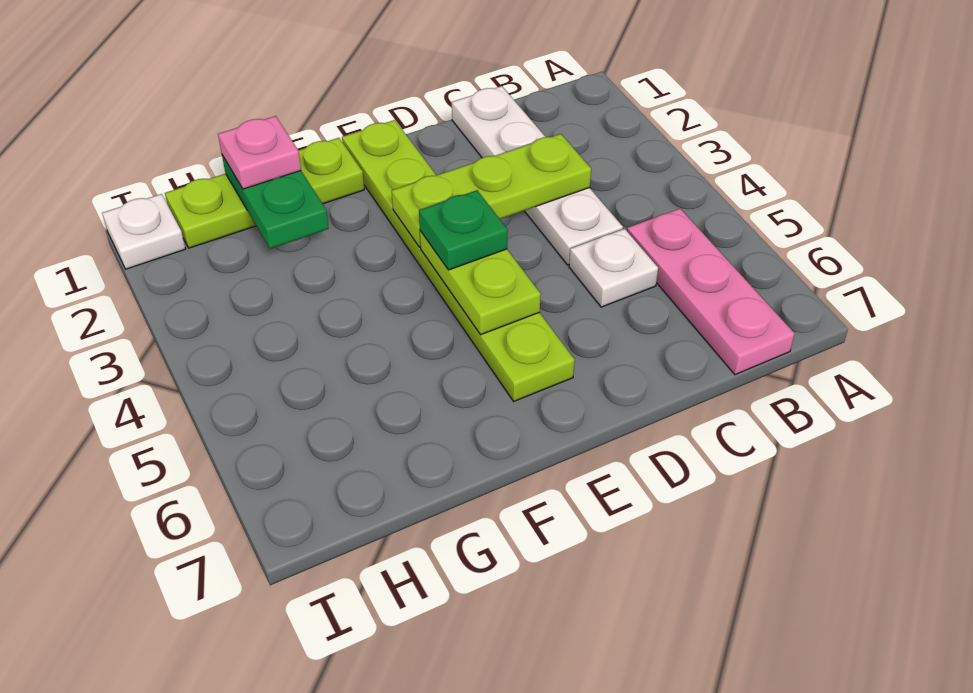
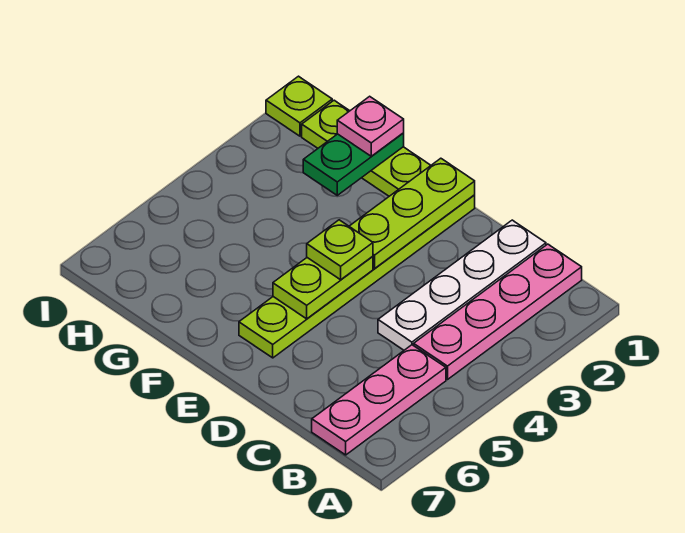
none -> pink plate B1:B4 level 1
lime plate C3:E3 level 2 -> lime plate E1:E3 level 2
white plate C5 level 1 -> none
green plate E4 level 3 -> lime plate E4 level 3
white plate I1 level 1 -> lime plate I1 level 1

